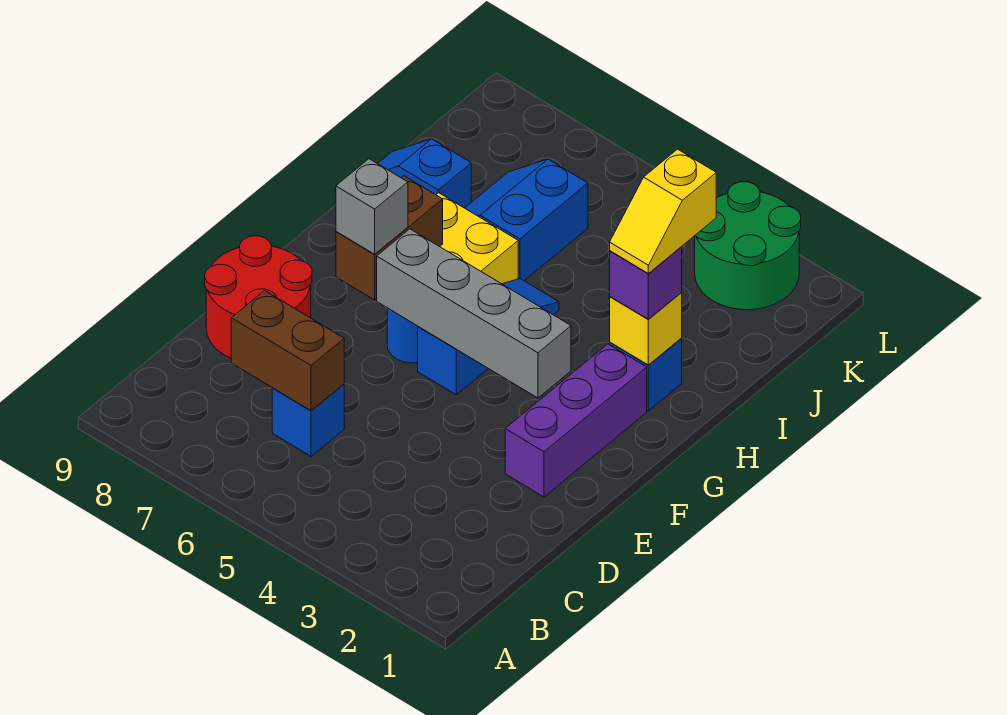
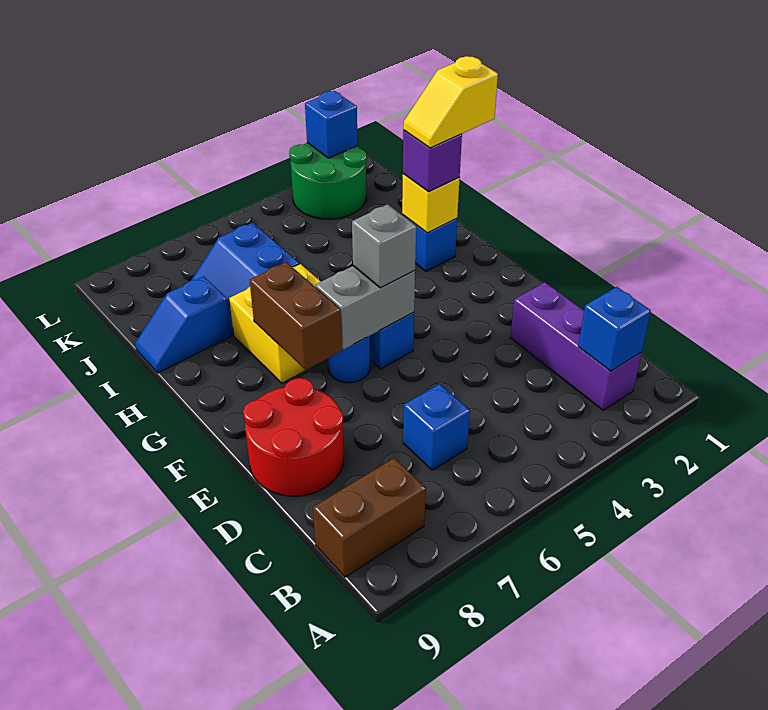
none -> blue brick B2 level 2
brown brick C6:C7 level 2 -> brown brick B8:B9 level 1
purple brick E2:G2 level 1 -> purple brick B2:D2 level 1
grey brick F3:F6 level 2 -> grey brick F5:F6 level 2
grey brick F7 level 3 -> grey brick F5 level 3
yellow slope H2:I2 level 4 top I -> yellow slope H1:H2 level 4 top 1
none -> blue brick L2 level 2

